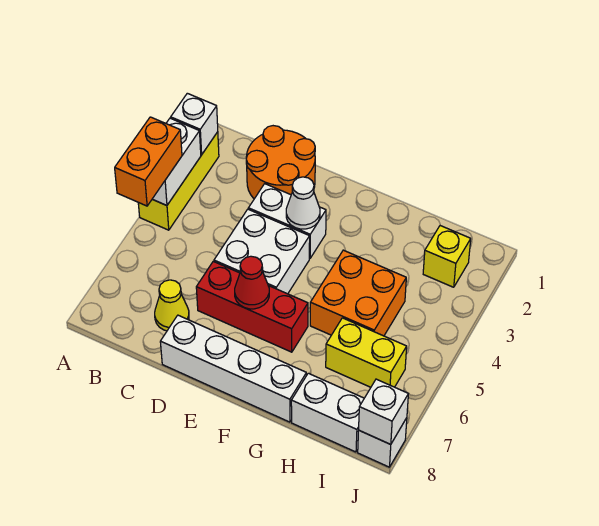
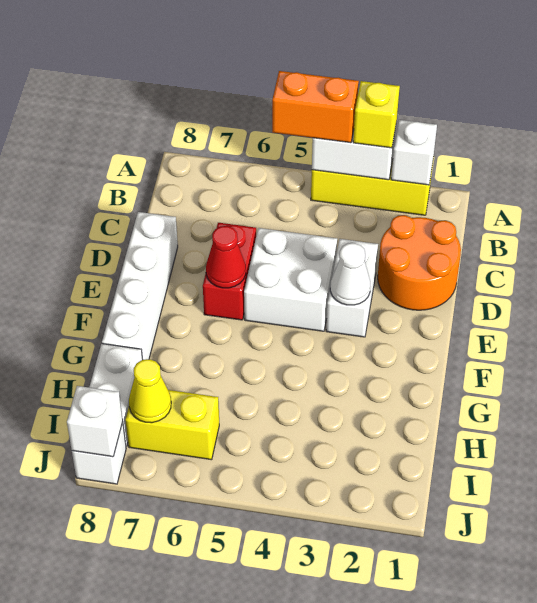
yellow cone C7 level 1 -> yellow cone I7 level 2
red brick D6:F6 level 1 -> red brick D6:E6 level 1
orange brick G4:H5 level 1 -> none
yellow brick H6:I6 level 1 -> yellow brick I6:I7 level 1
yellow brick I2 level 1 -> yellow brick A3 level 3

